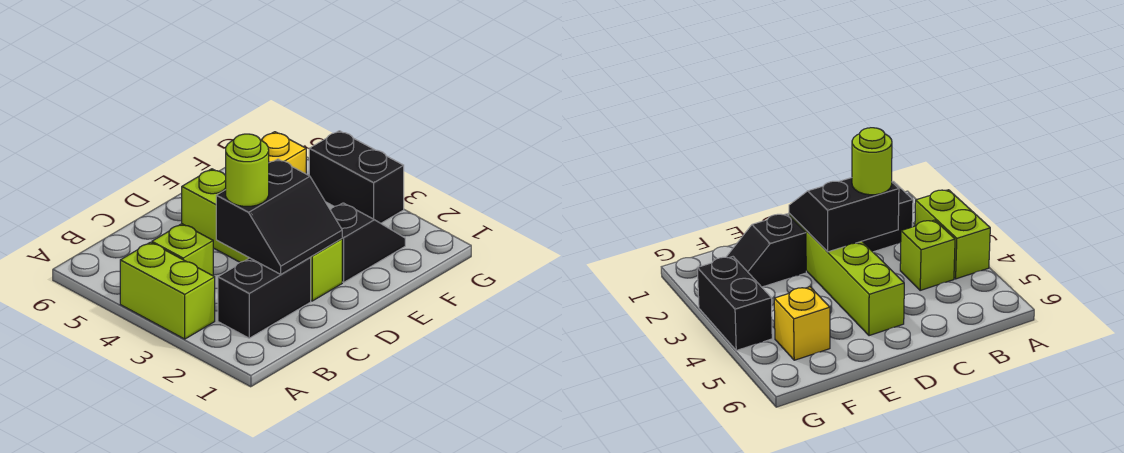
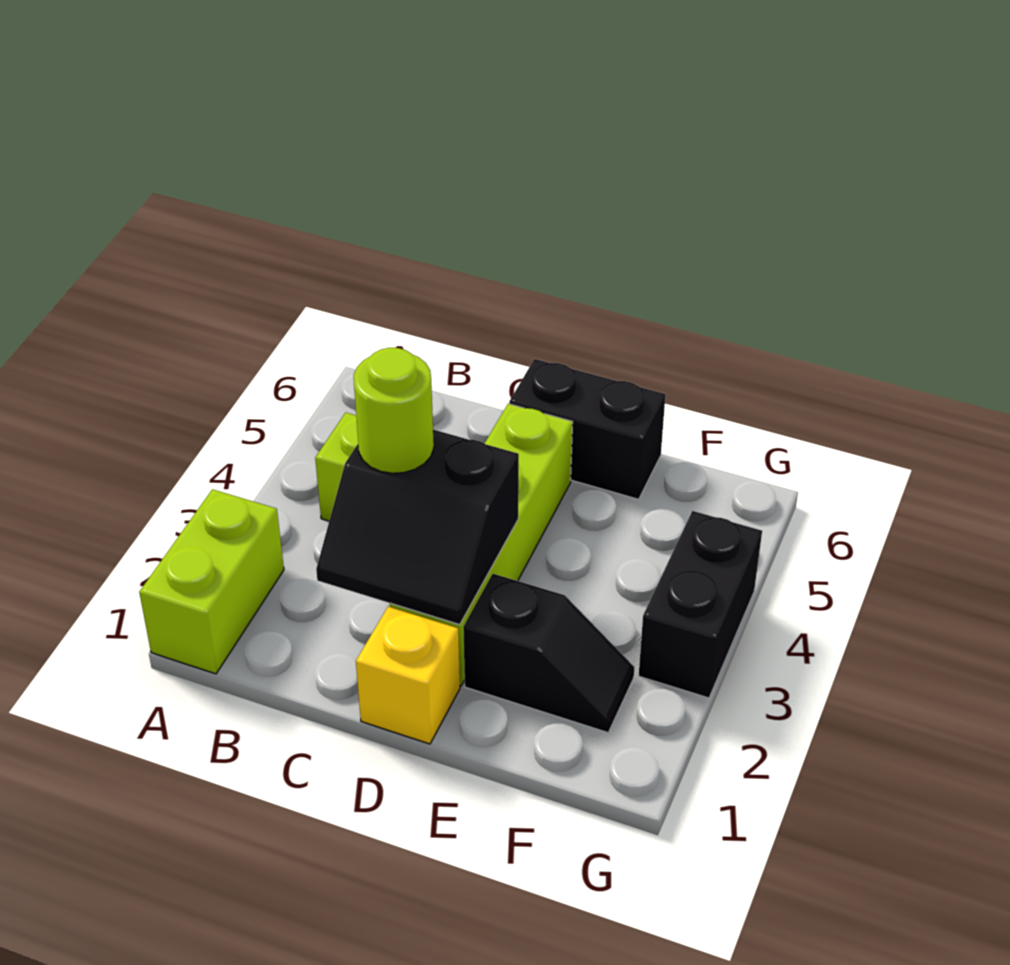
lime brick A3:A4 level 1 -> lime brick A1:A2 level 1
black brick B2:C2 level 1 -> black brick D6:E6 level 1
yellow brick F5 level 1 -> yellow brick D1 level 1

